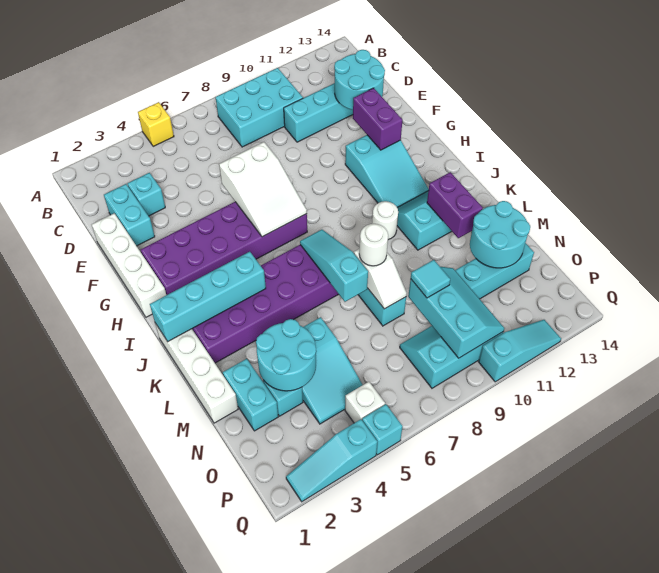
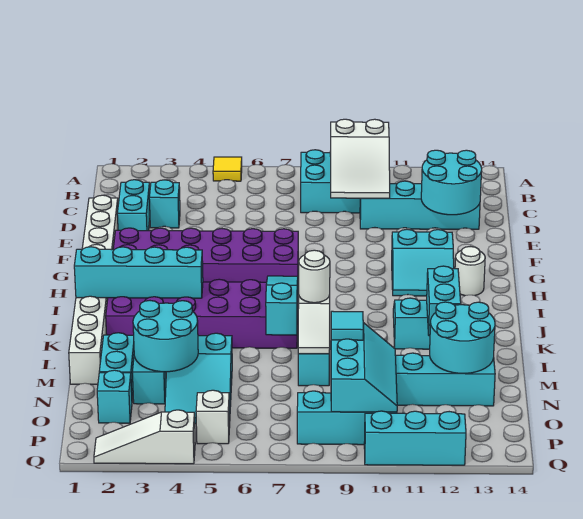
yellow brick A5 level 1 -> yellow tile A5 level 1
white slope F6:H7 level 2 top F -> white slope B9:D10 level 2 top B
purple brick F12:G12 level 2 -> none
cyan slope G11:I12 level 1 top G -> cyan slope G11:H12 level 1 top G
white round brick J10 level 1 -> white round brick H13 level 1
purple brick K12:L12 level 2 -> cyan brick K12:L12 level 2
cyan slope Q2:Q4 level 1 top 4 -> white slope Q2:Q4 level 1 top 4
cyan brick Q5 level 1 -> cyan brick O2 level 1
cyan slope Q10:Q12 level 1 top 10 -> cyan brick Q10:Q12 level 1

